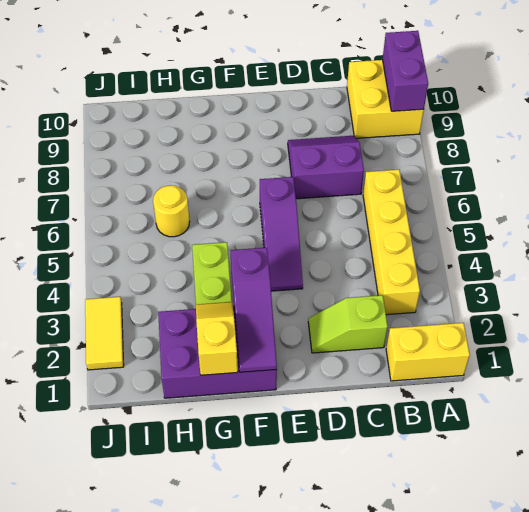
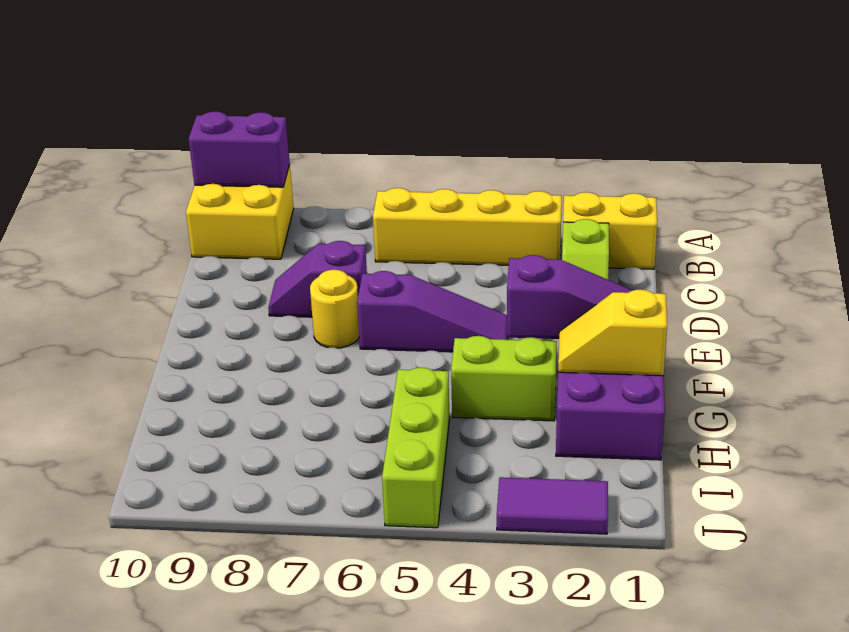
yellow brick A1:B1 level 1 -> yellow brick B1:B2 level 1
purple slope C7:D8 level 1 top 7 -> purple slope D7:D8 level 1 top 7
none -> lime brick H5:J5 level 1
yellow round brick H6 level 1 -> yellow round brick E7 level 1
yellow tile J2:J3 level 1 -> purple tile J2:J3 level 1

